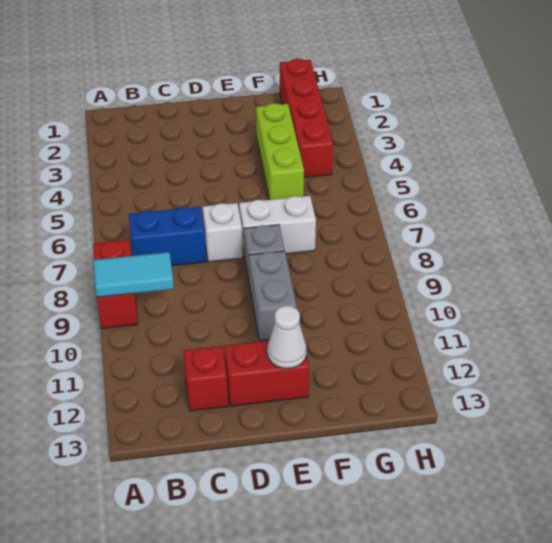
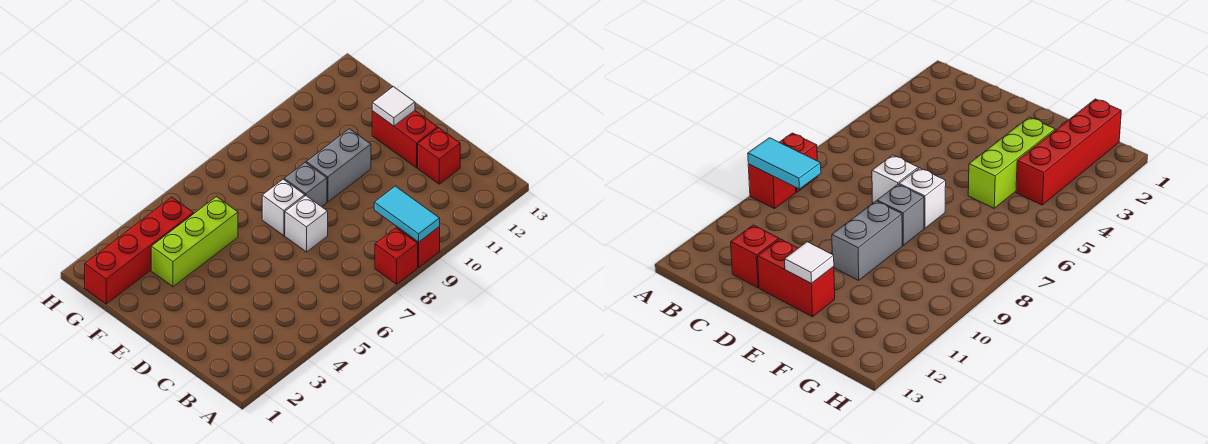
blue brick B7:C7 level 1 -> none
white brick E7:F7 level 1 -> white brick E7 level 1
white cone E12 level 2 -> white tile E12 level 2

